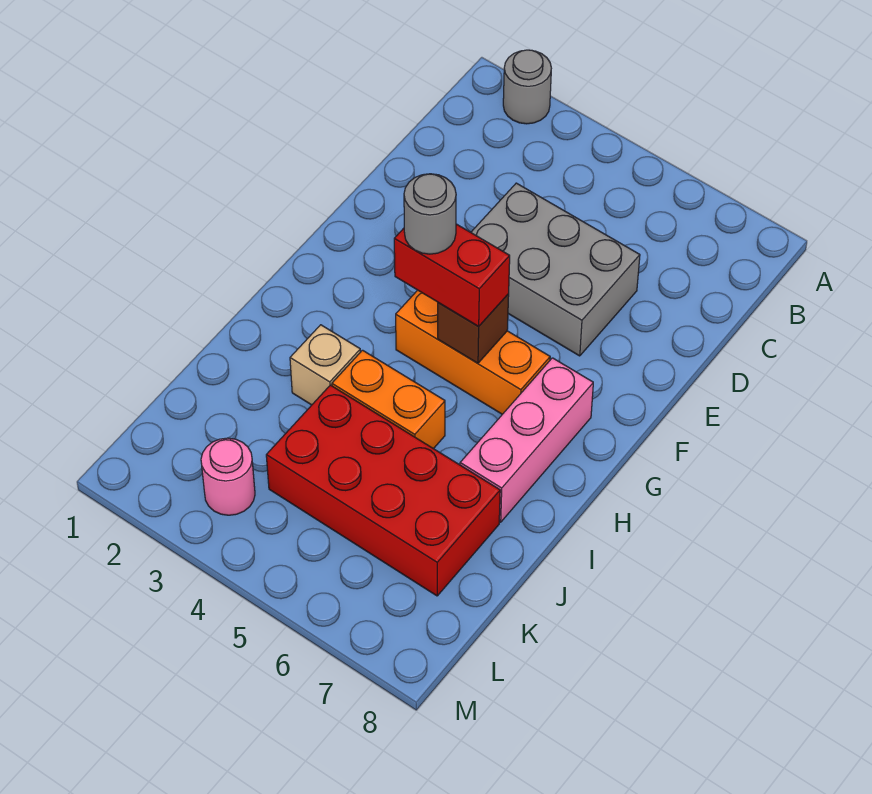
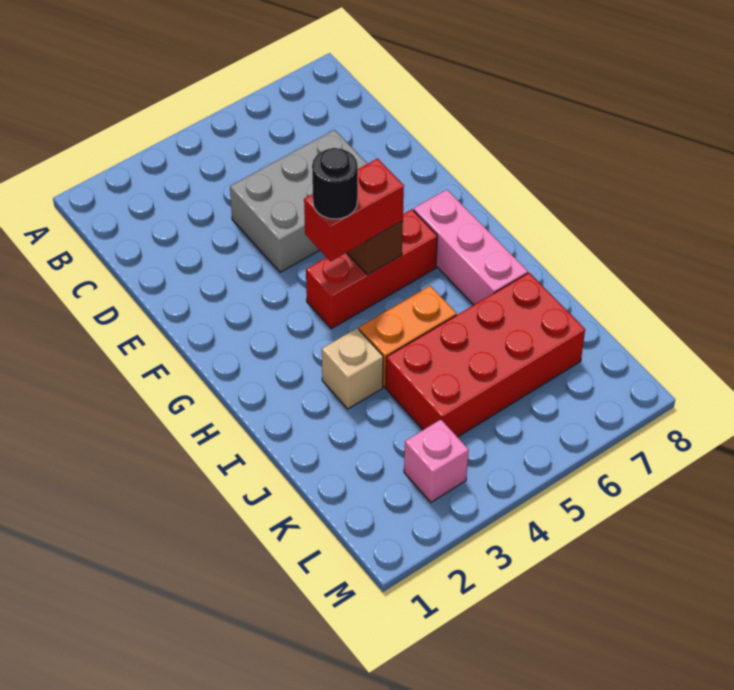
grey round brick A2 level 1 -> none
orange brick G4:G6 level 1 -> red brick G4:G6 level 1
grey round brick G4 level 4 -> black round brick G4 level 4
pink round brick L3 level 1 -> pink brick L3 level 1

